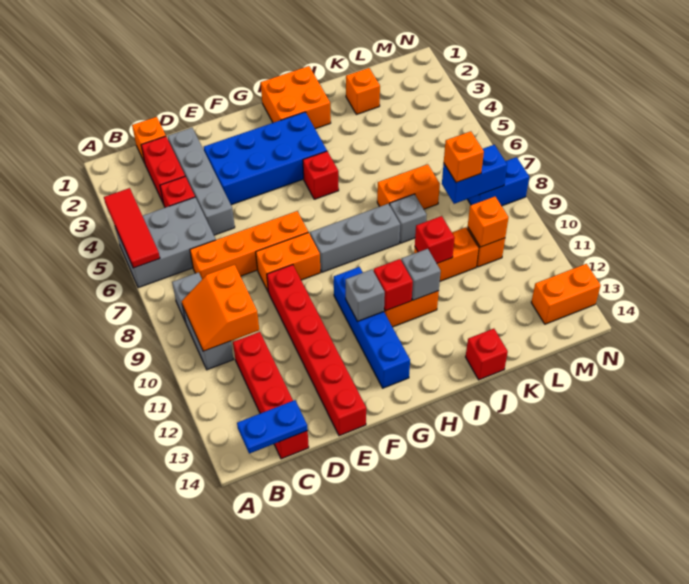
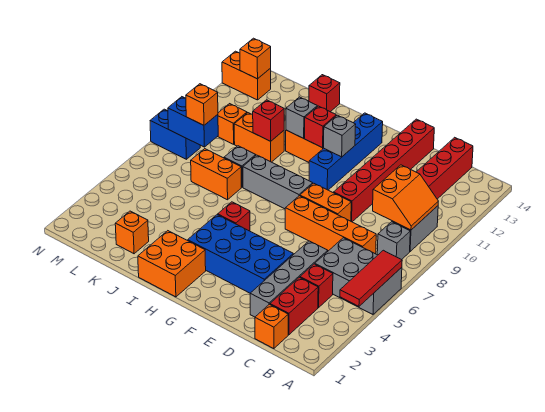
blue plate B14:C14 level 2 -> none
orange brick L10 level 2 -> orange brick M13 level 2

